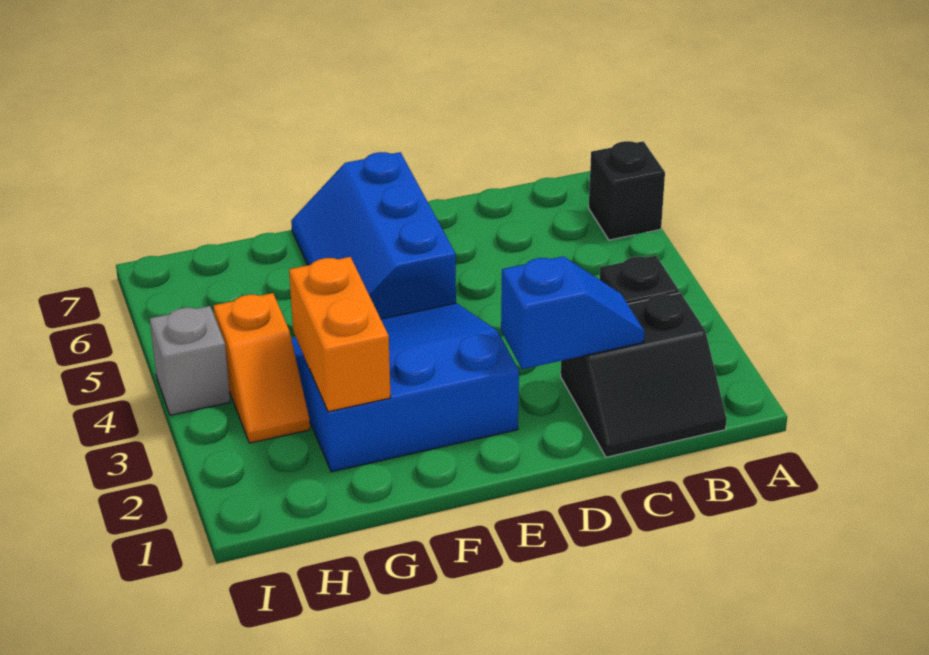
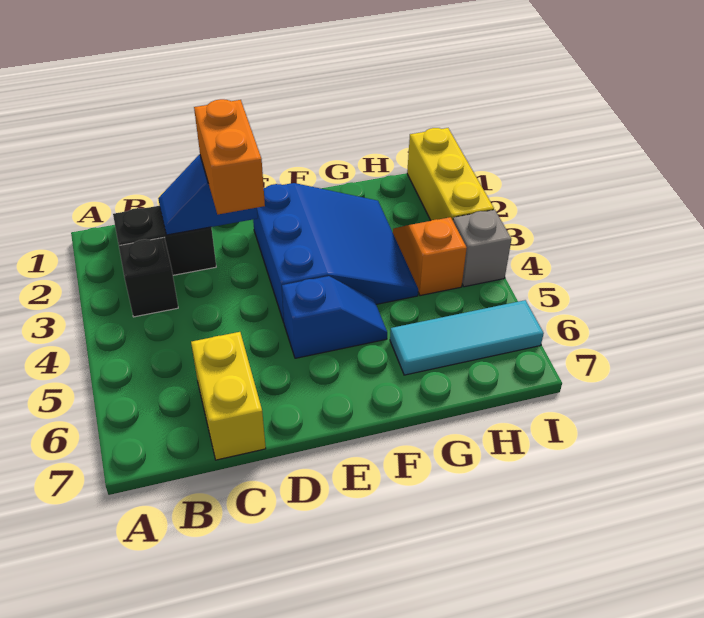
black brick A6 level 1 -> none
none -> yellow brick C6:C7 level 1
blue slope E2:G4 level 1 top 2 -> blue slope E2:G4 level 1 top E
blue slope E5:F7 level 1 top E -> blue slope E5:F5 level 1 top E
orange brick G2:G3 level 2 -> orange brick D2:D3 level 3
none -> cyan tile G6:I6 level 1
none -> yellow brick I1:I3 level 1

